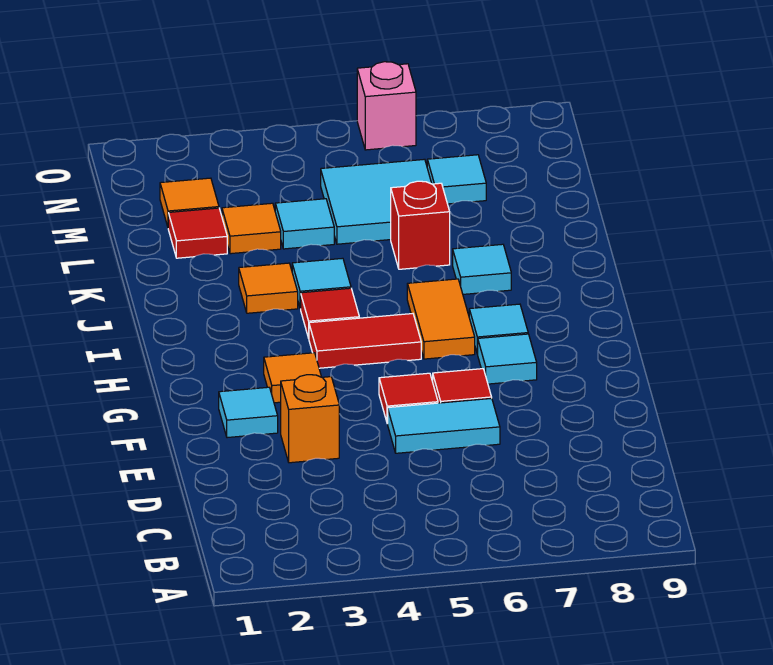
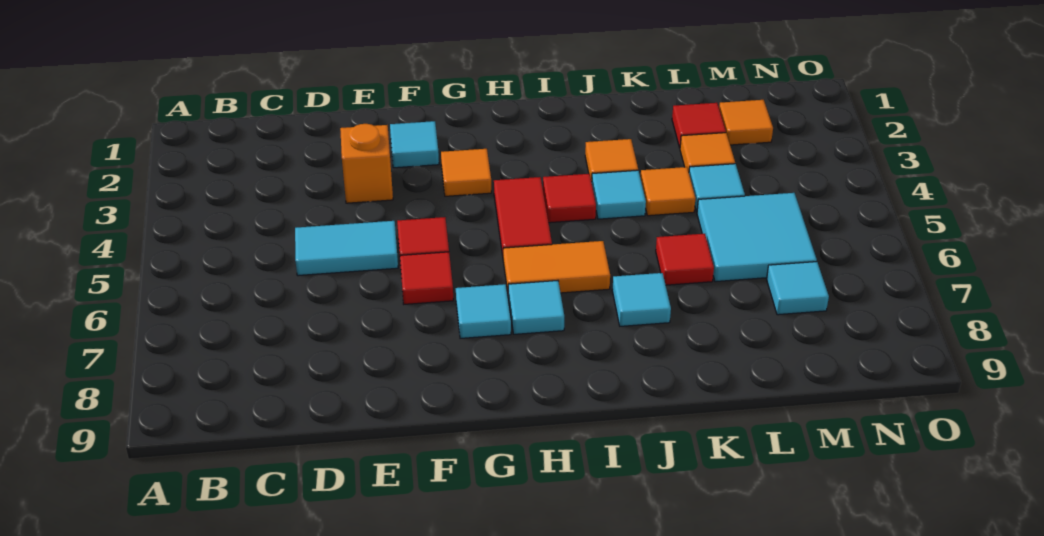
cyan tile E5:E6 level 1 -> cyan tile D5:E5 level 1
none -> orange tile K4 level 1
red brick K6 level 1 -> red tile K6 level 1
pink brick O6 level 1 -> none

